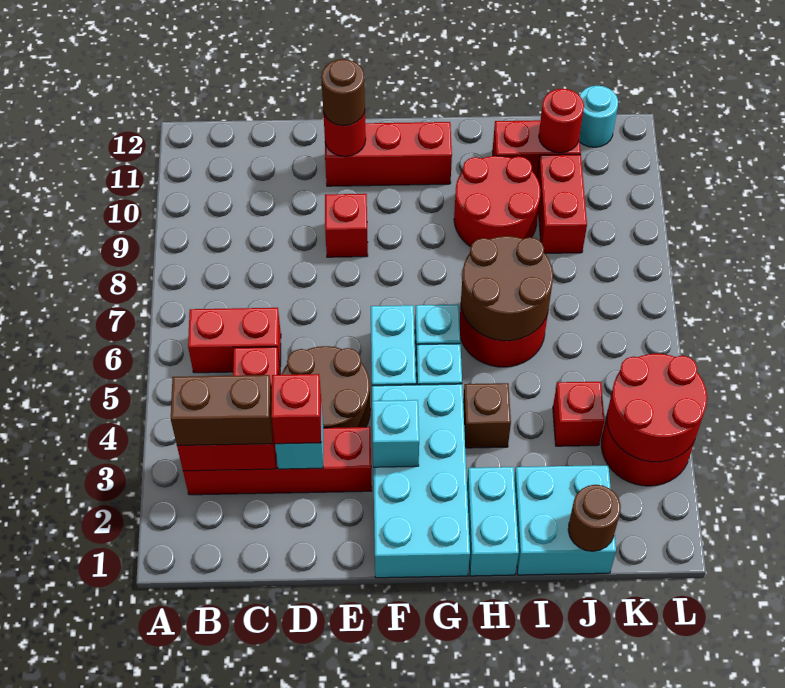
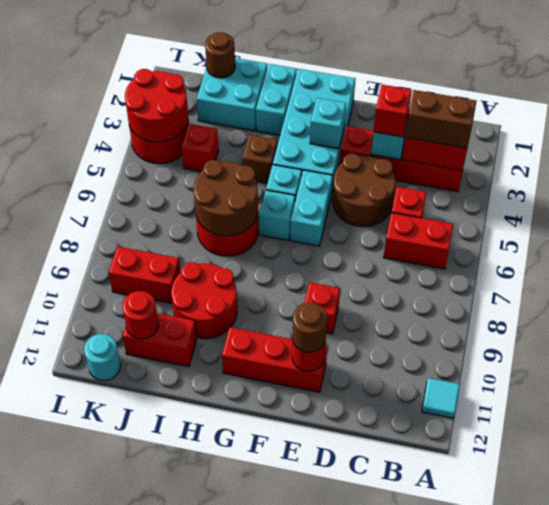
none -> cyan tile A11 level 1
red brick J9:J10 level 1 -> red brick J9:K9 level 1

